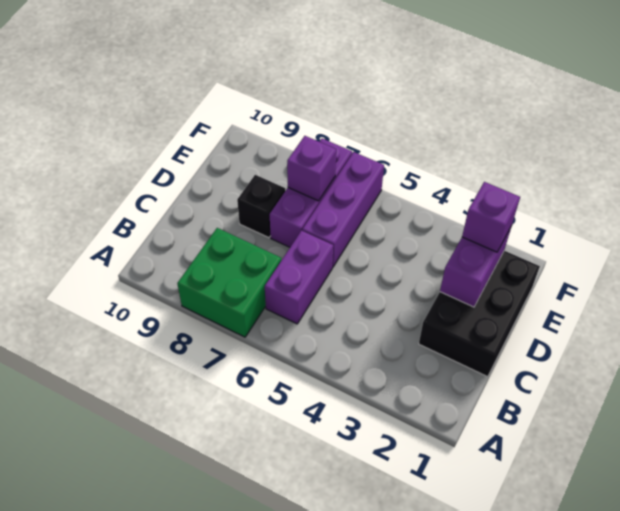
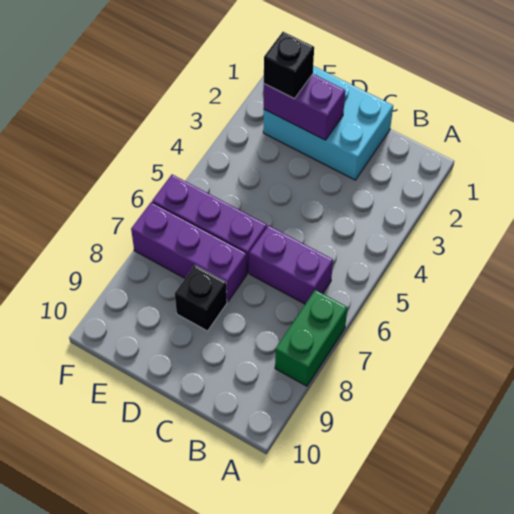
green brick A7:B8 level 1 -> green brick A7:A8 level 1
black brick C1:E2 level 1 -> cyan brick C1:E2 level 1
purple brick E2 level 3 -> black brick E2 level 3
purple brick E7 level 2 -> none

